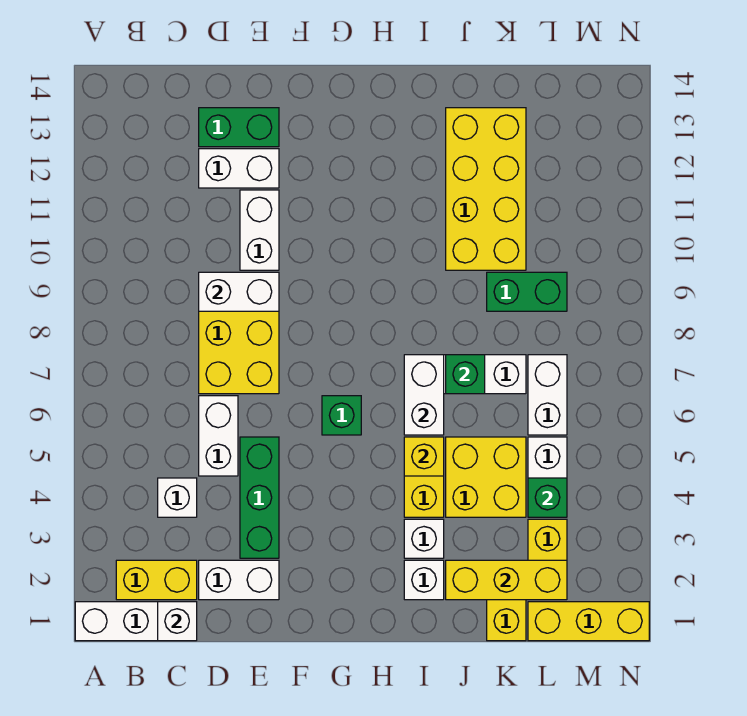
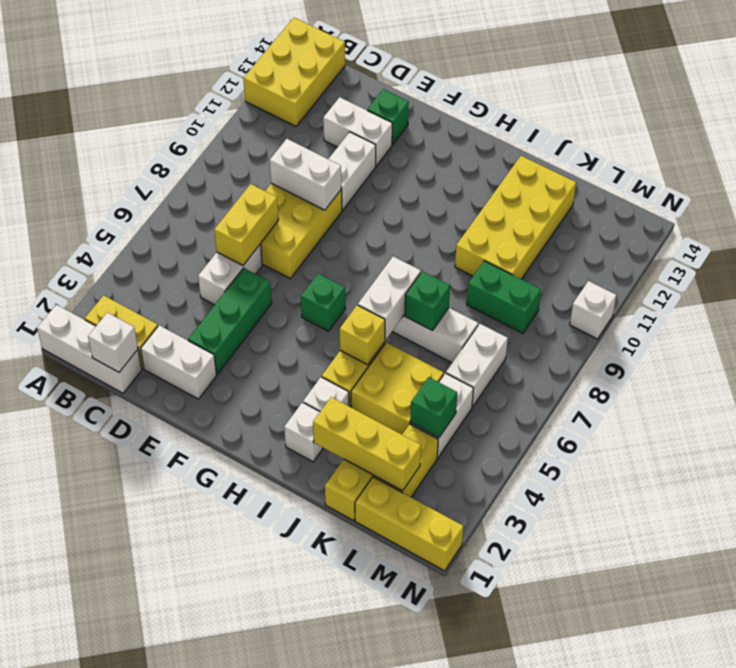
none -> yellow brick A12:B14 level 1
white brick C4 level 1 -> white brick N10 level 1
none -> yellow brick D6:D7 level 2
green brick D13:E13 level 1 -> green brick E13 level 1

